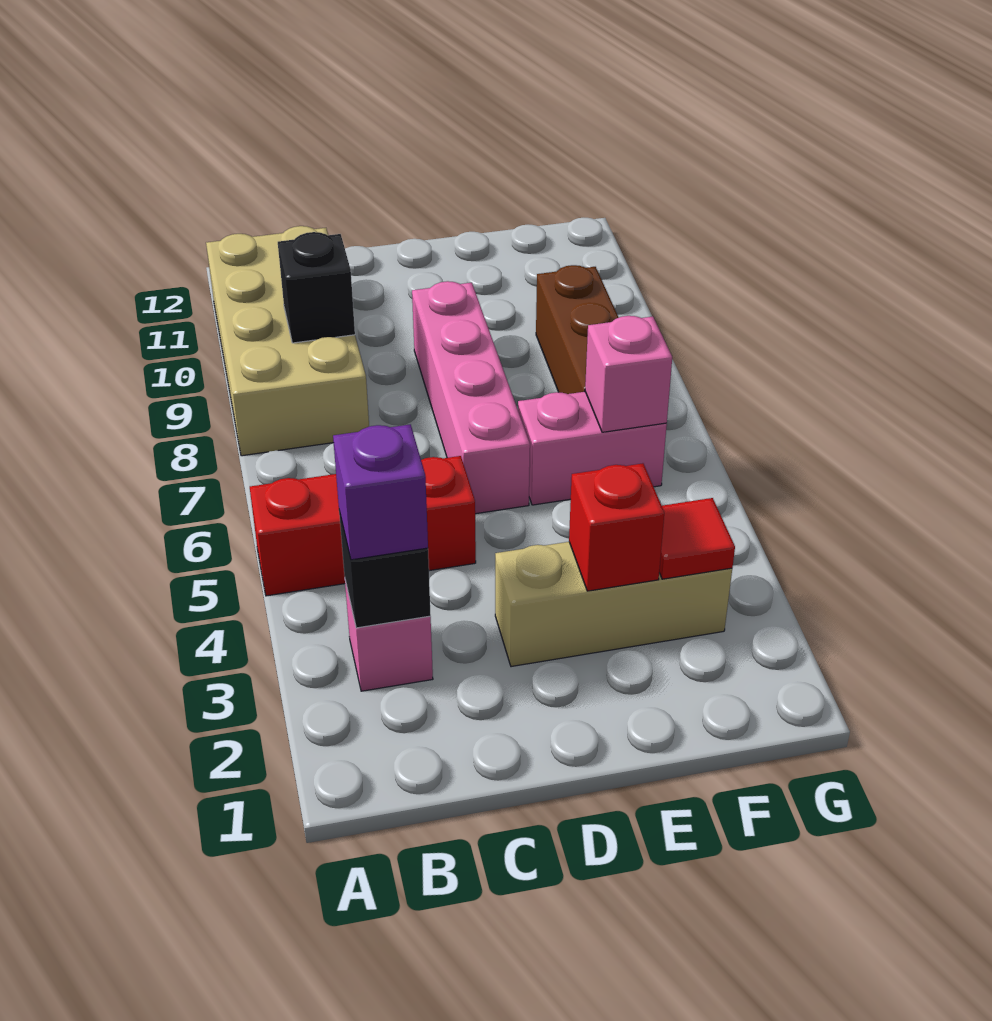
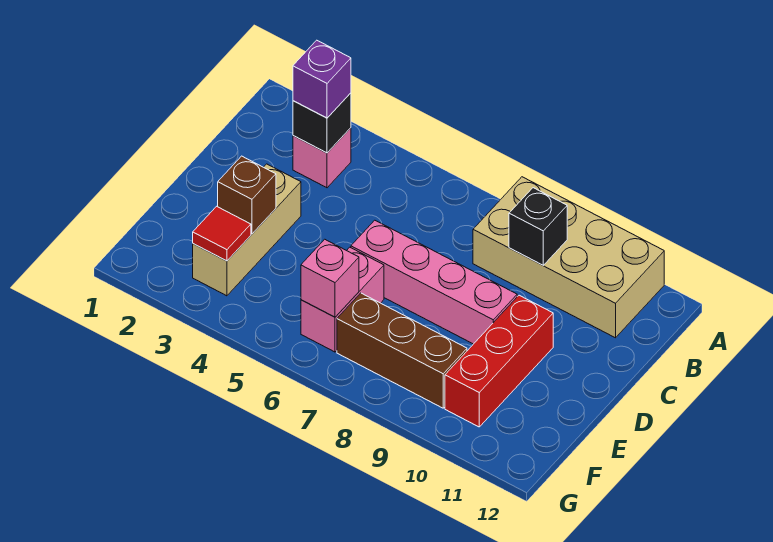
red brick A5:C5 level 1 -> red brick D10:F10 level 1
red brick E3 level 2 -> brown brick E3 level 2

